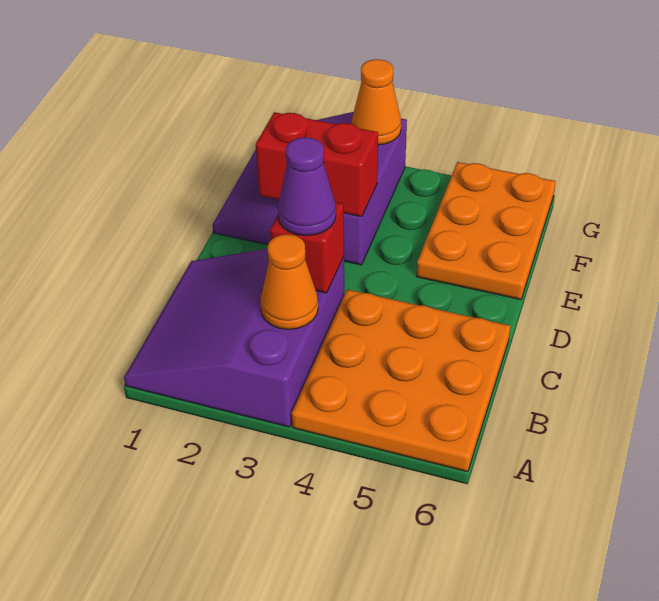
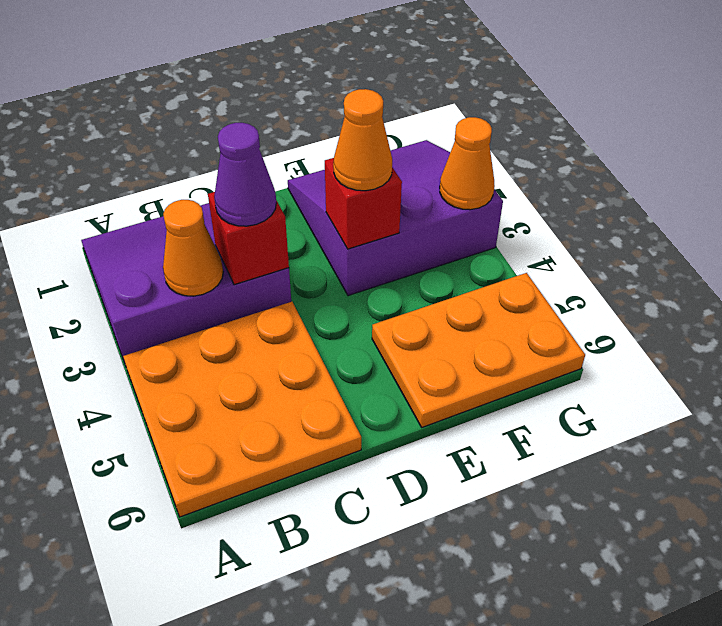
red brick E2:E3 level 2 -> red brick E3 level 2
none -> orange cone E3 level 3

